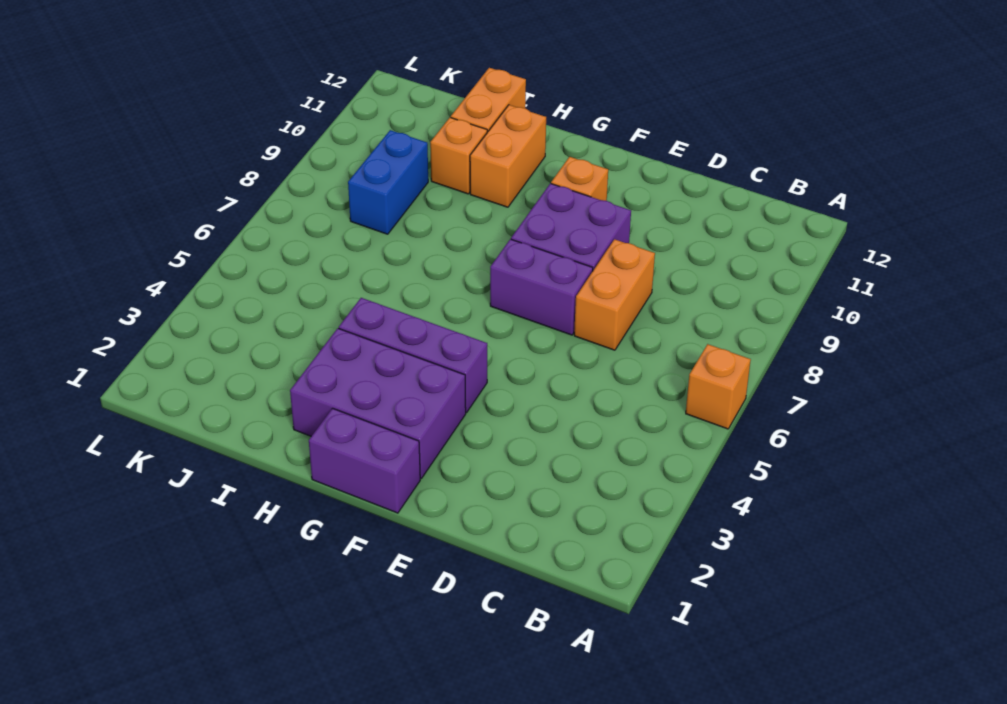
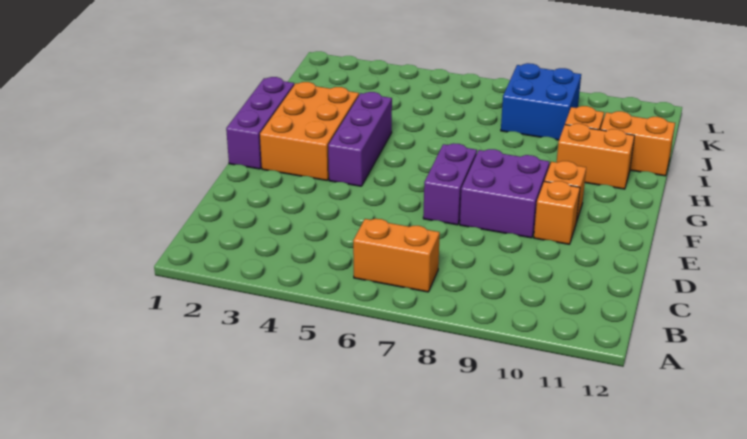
orange brick A6 level 1 -> orange brick E10 level 1
orange brick D7:D8 level 1 -> orange brick B6:B7 level 1
purple brick F1:G1 level 1 -> purple brick F1:H1 level 1
purple brick F2:H3 level 1 -> orange brick F2:H3 level 1
blue brick J8:J9 level 1 -> blue brick J8:K9 level 1

